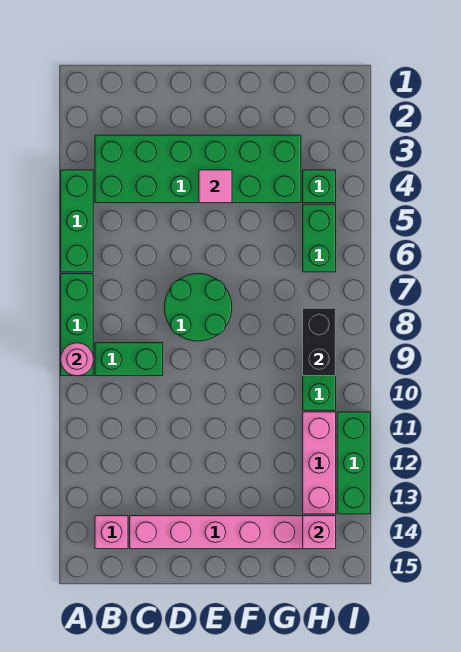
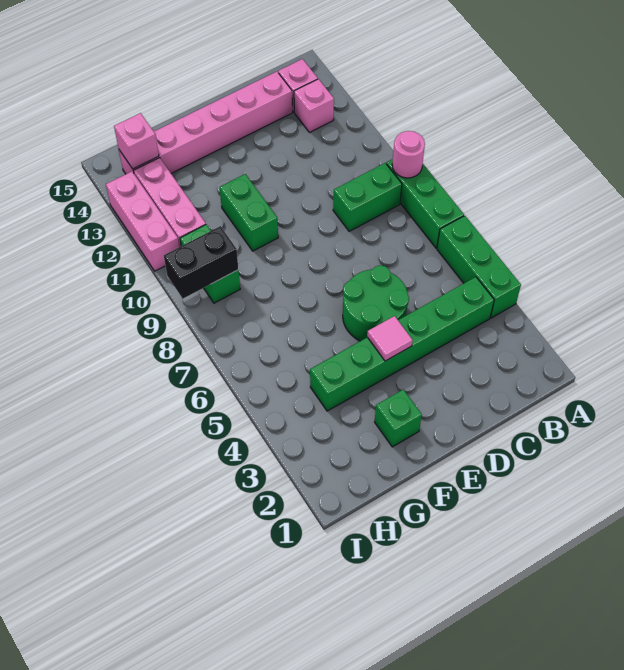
green brick B3:G4 level 1 -> green brick B4:G4 level 1
none -> pink brick B13 level 1
green round brick D7:E8 level 1 -> green round brick D5:E6 level 1
green brick H4 level 1 -> green brick F2 level 1
green brick H5:H6 level 1 -> green brick F10:F11 level 1
black brick H8:H9 level 2 -> black brick H9:I9 level 2
green brick I11:I13 level 1 -> pink brick I11:I13 level 1

